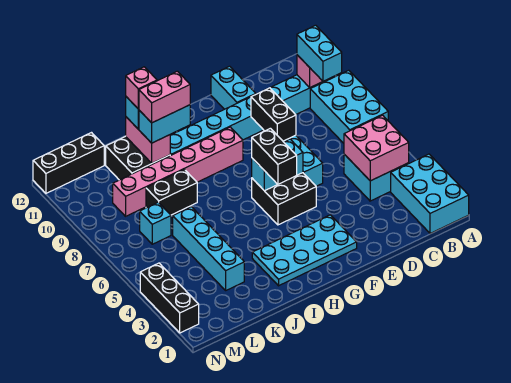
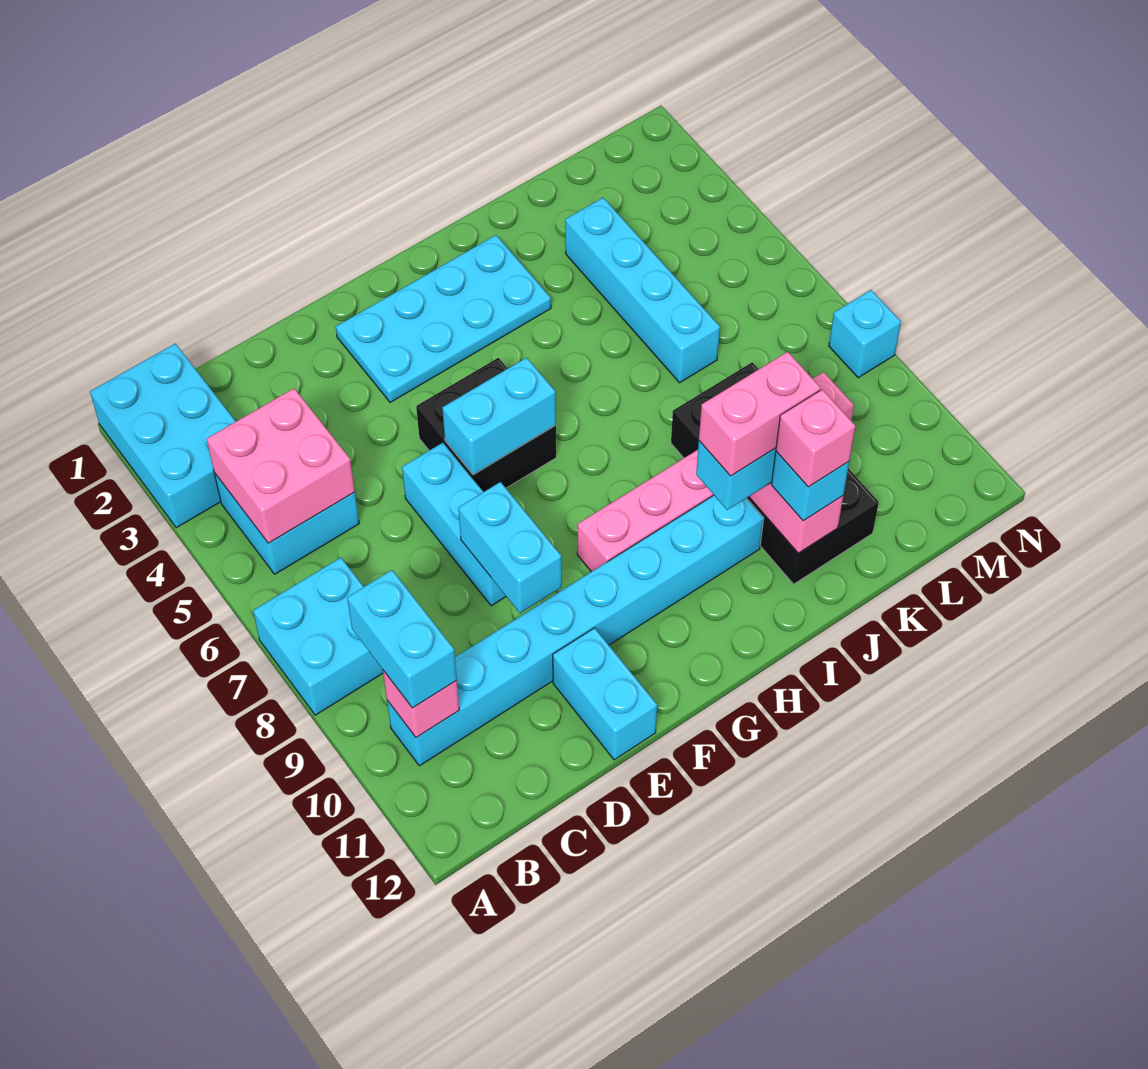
cyan brick A7:B9 level 1 -> cyan brick A7:B8 level 1
black brick E8:E9 level 2 -> cyan brick E8:E9 level 2
black brick G5:G6 level 3 -> none
cyan brick L7 level 1 -> cyan brick N8 level 1
black brick L12:N12 level 1 -> none
black brick N2:N4 level 1 -> none

